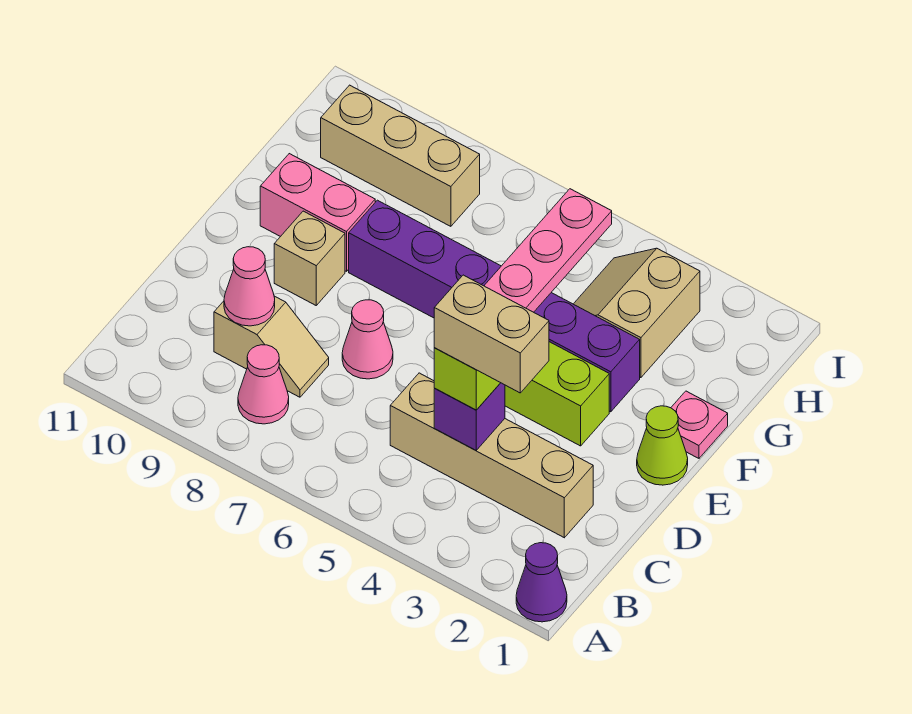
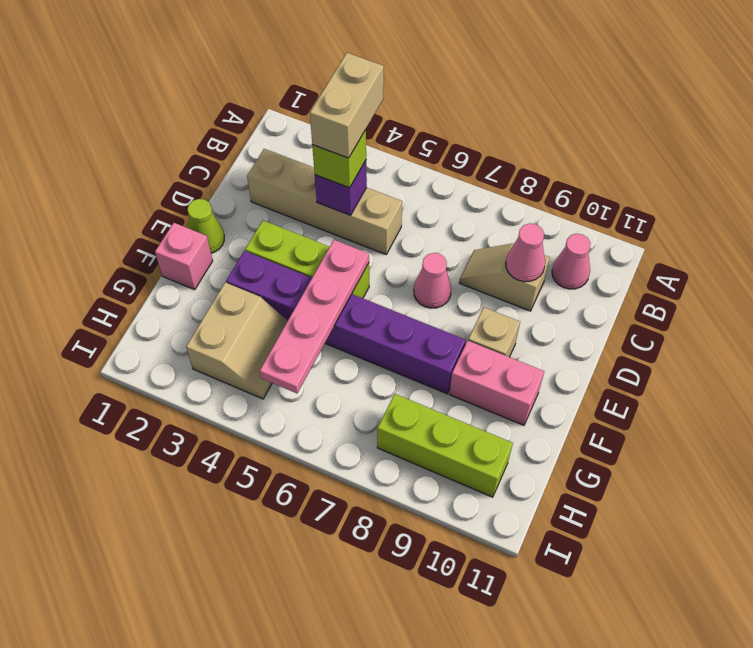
purple cone A1 level 1 -> none
pink cone B8 level 1 -> pink cone B10 level 1
tan brick C3:C4 level 4 -> tan brick B4:C4 level 4
pink plate F1 level 1 -> pink brick F1 level 1
tan brick H8:H10 level 1 -> lime brick H8:H10 level 1

